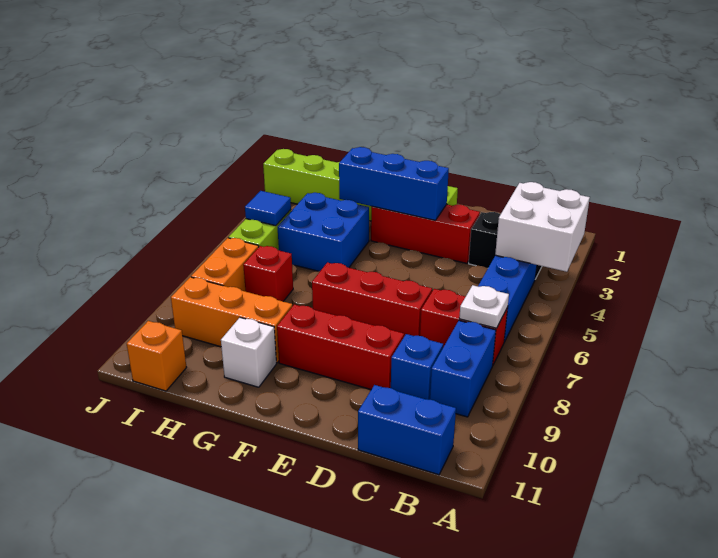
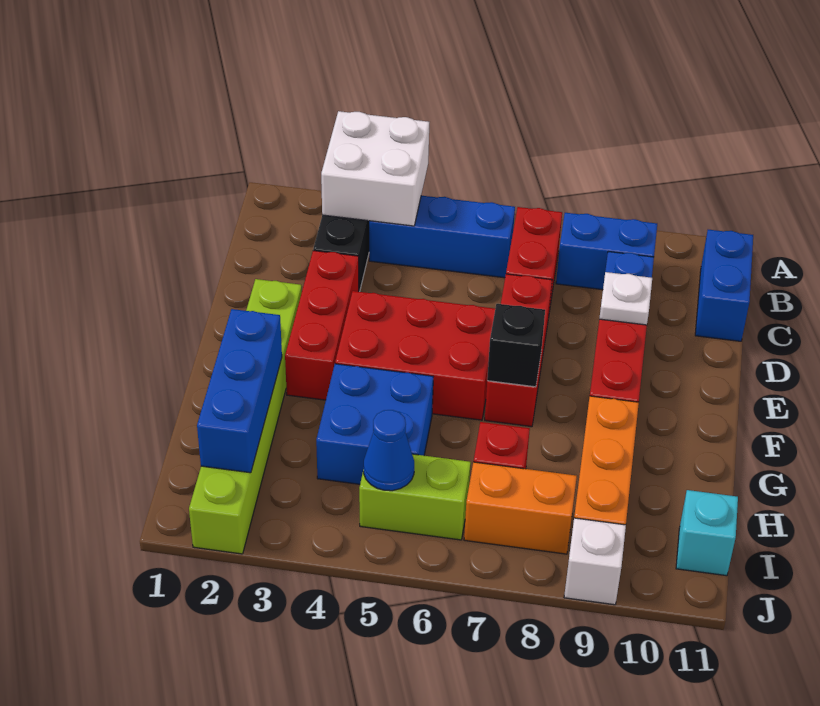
white plate B7 level 2 -> white plate D9 level 2
blue brick E3:G3 level 2 -> blue brick G2:I2 level 2
none -> red brick E4:F6 level 1
none -> black brick F7 level 2
white brick G10 level 1 -> white brick J9 level 1
blue tile I5 level 2 -> blue cone I5 level 2
orange brick I11 level 1 -> cyan brick I11 level 1

